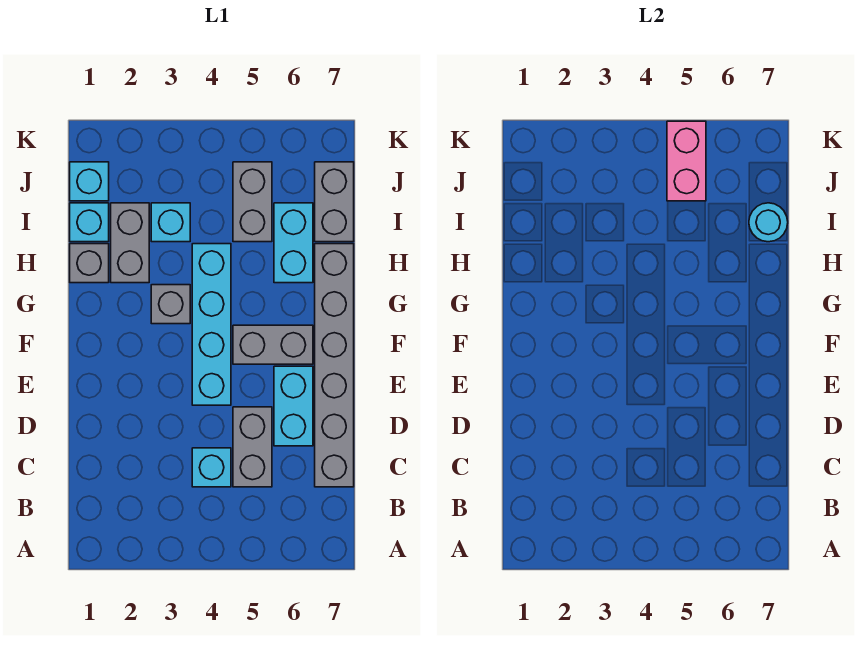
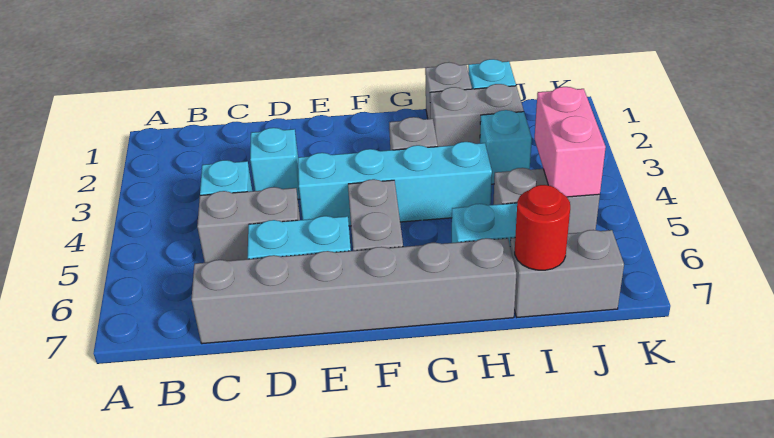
cyan round brick I7 level 2 -> red round brick I7 level 2
cyan brick J1 level 1 -> cyan brick D3 level 1
pink brick J5:K5 level 2 -> pink brick J4:J5 level 2

